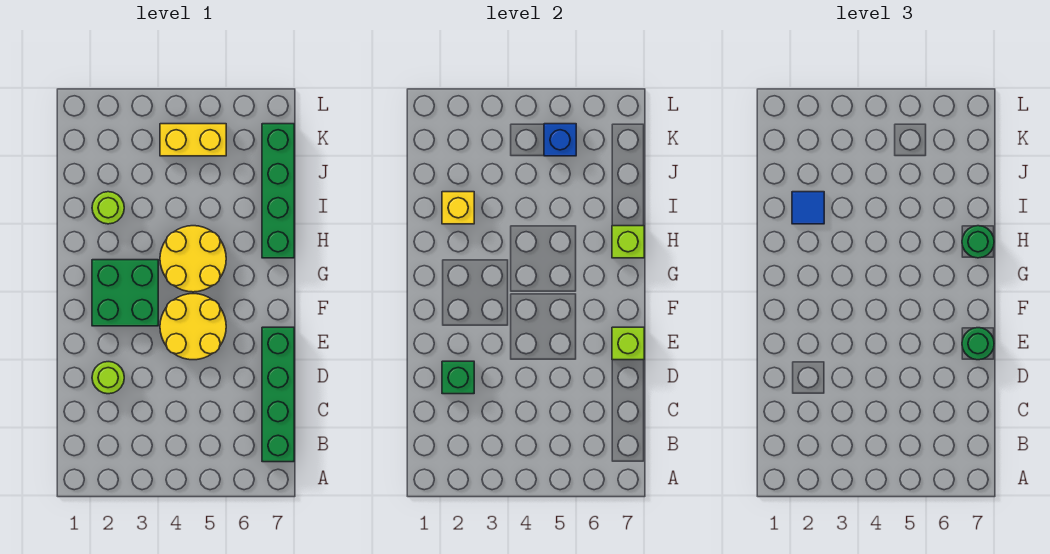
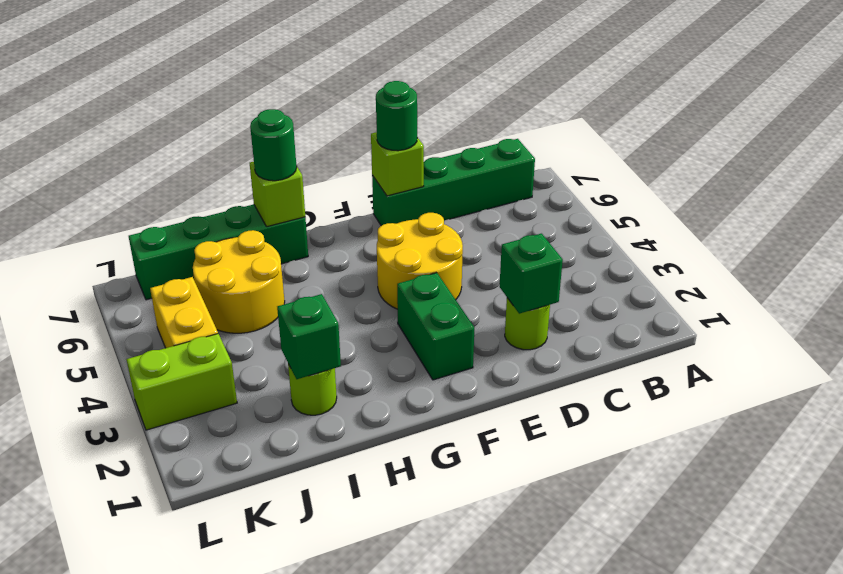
green brick F2:G3 level 1 -> green brick F2:F3 level 1
yellow round brick G4:H5 level 1 -> yellow round brick I5:J6 level 1
yellow brick I2 level 2 -> green brick I2 level 2
blue tile I2 level 3 -> none
none -> lime brick K3:L3 level 1
blue brick K5 level 2 -> none

